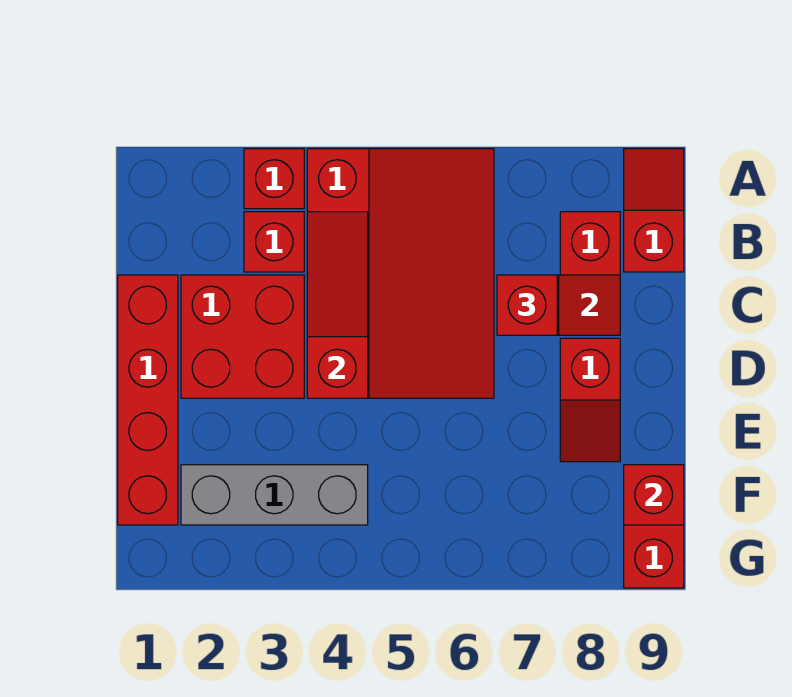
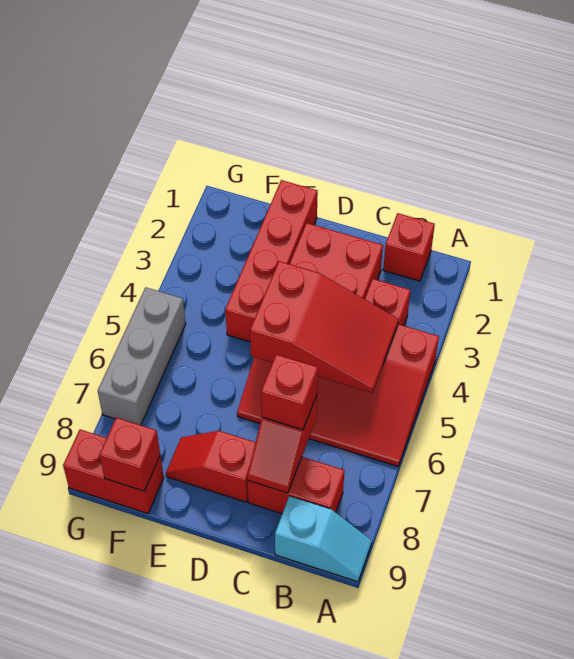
red brick A3 level 1 -> red brick B1 level 1
red slope A9:B9 level 1 top B -> cyan slope A9:B9 level 1 top B
red slope B4:D4 level 2 top D -> red slope B4:D5 level 2 top D
red brick C1:F1 level 1 -> red brick E1:E4 level 1
grey brick F2:F4 level 1 -> grey brick G5:G7 level 1

